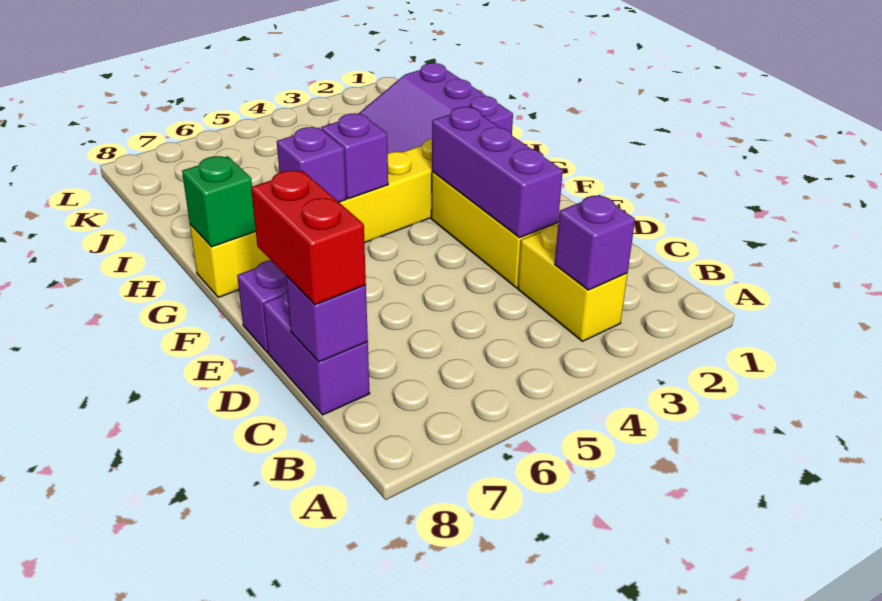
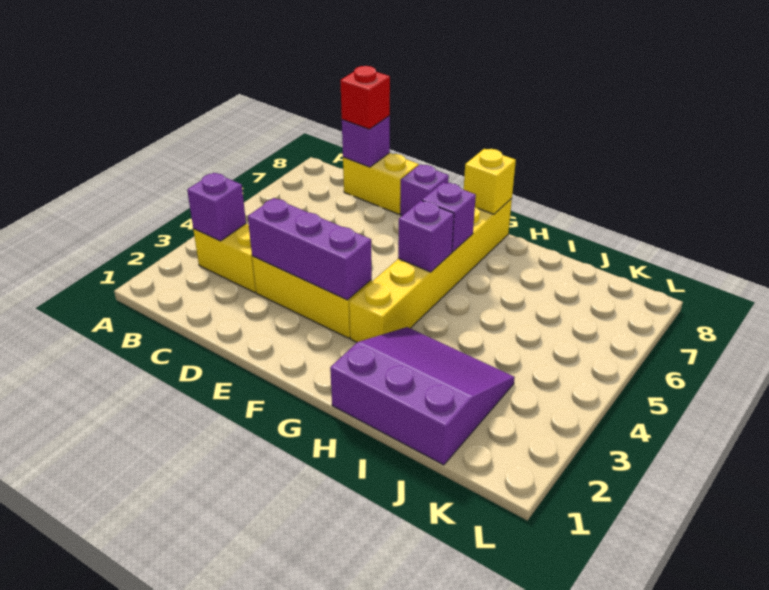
purple brick C8:D8 level 1 -> yellow brick C8:D8 level 1
red brick C8:D8 level 3 -> red brick C8 level 3
green brick G8 level 2 -> yellow brick G8 level 2

